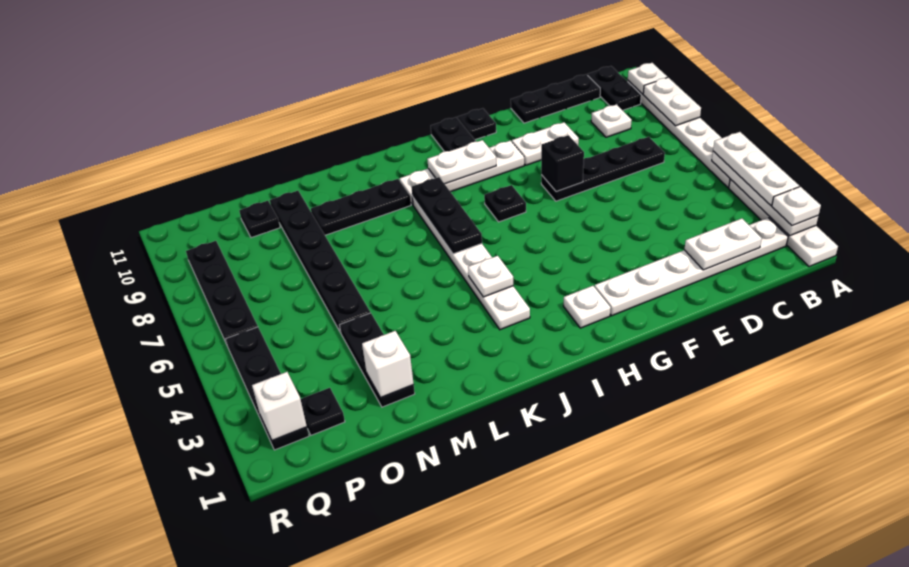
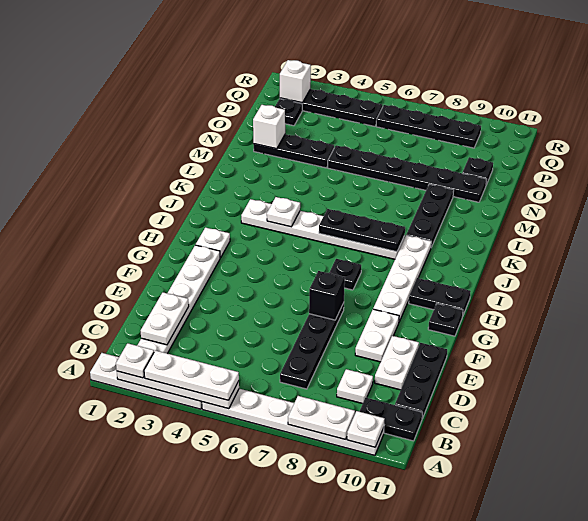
white plate H9:I9 level 2 -> white plate D10:E10 level 1

